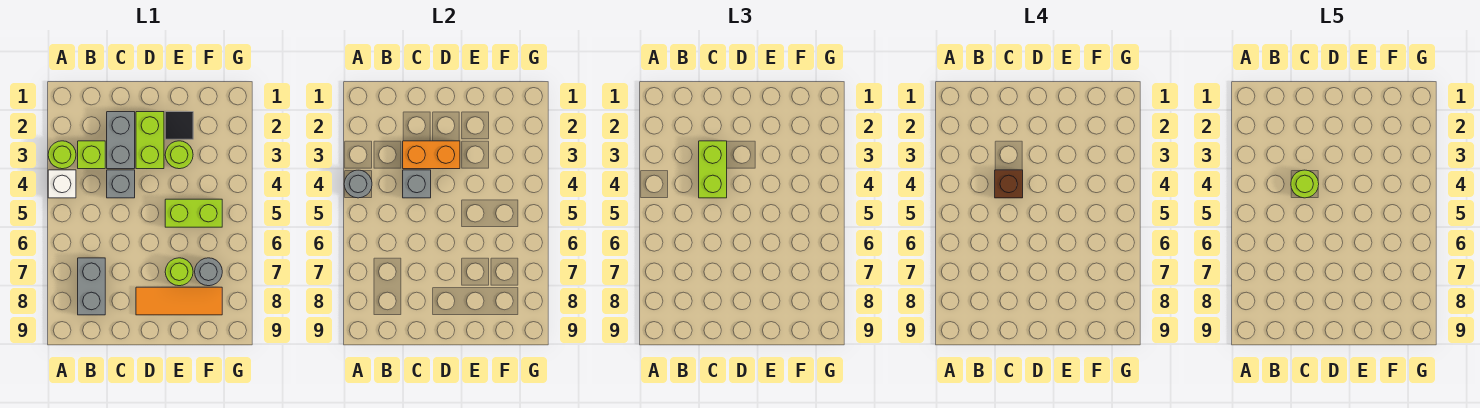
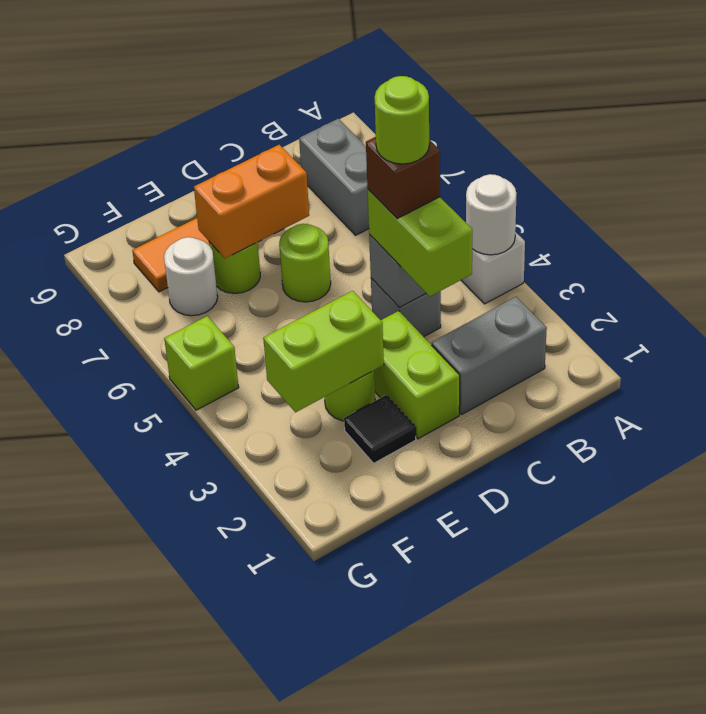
lime round brick A3 level 1 -> lime round brick D6 level 1
grey round brick A4 level 2 -> white round brick A4 level 2
lime brick B3 level 1 -> lime brick G5 level 1
grey brick C2:C3 level 1 -> grey brick B2:C2 level 1
orange brick C3:D3 level 2 -> orange brick D7:E7 level 2
lime brick E5:F5 level 1 -> lime brick E3:F3 level 2
grey round brick F7 level 1 -> white round brick F7 level 1

